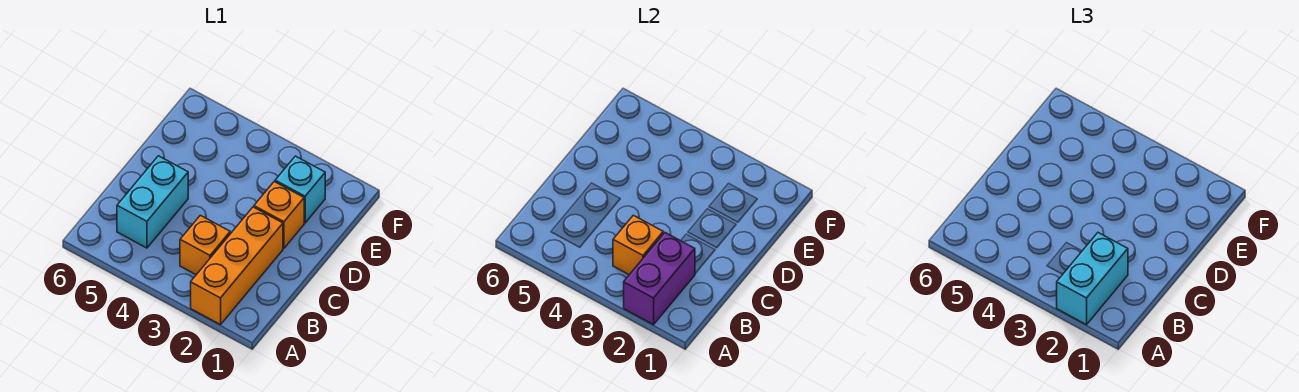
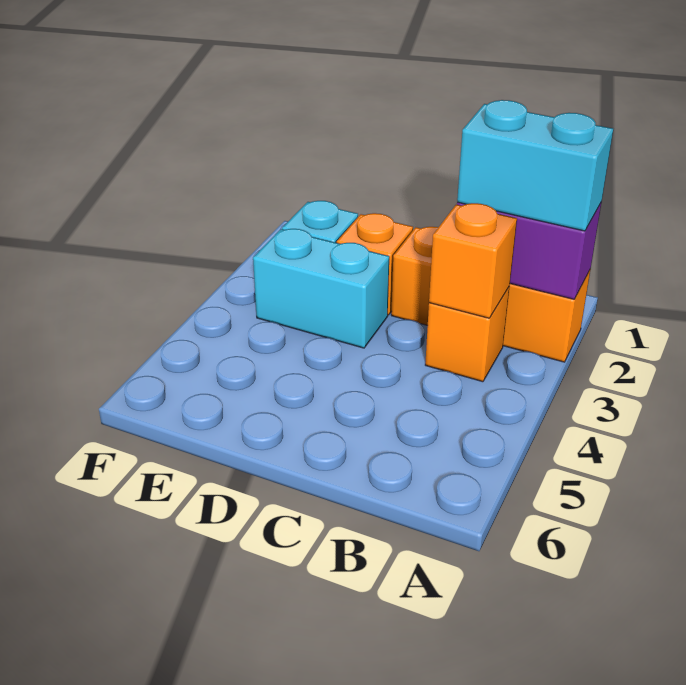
cyan brick B5:C5 level 1 -> cyan brick D3:E3 level 1

